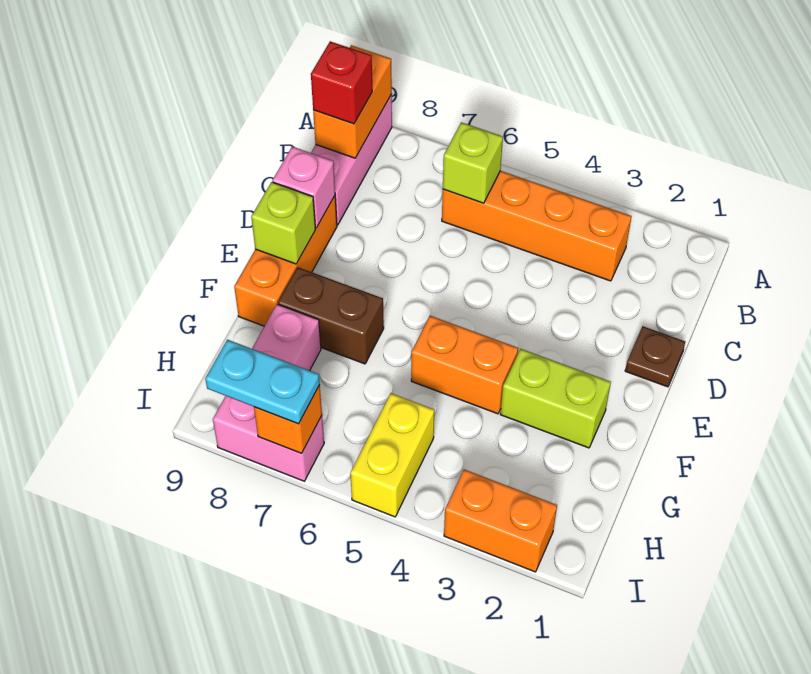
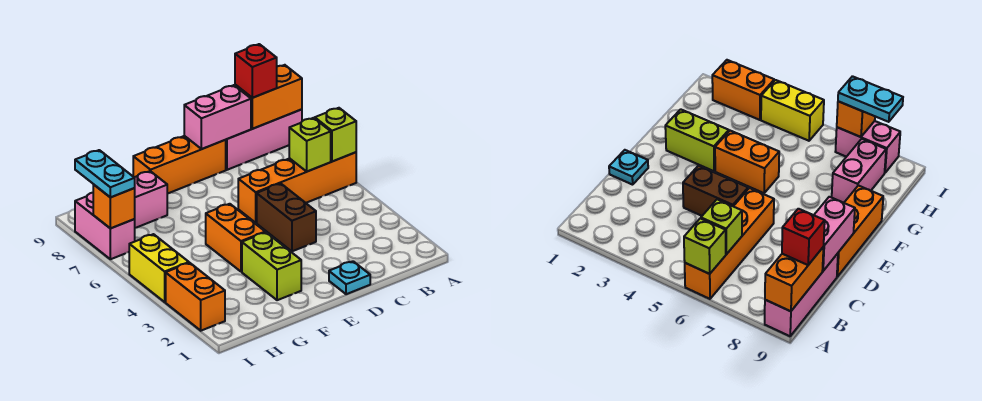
orange brick B3:B6 level 1 -> orange brick A6:D6 level 1
brown plate D1 level 1 -> cyan plate D1 level 1
pink brick D9 level 2 -> pink brick C9:D9 level 2
lime brick E9 level 2 -> lime brick A6 level 2
brown brick F7:F8 level 1 -> brown brick D4:D5 level 1
yellow brick H5:I5 level 1 -> yellow brick I4:I5 level 1

